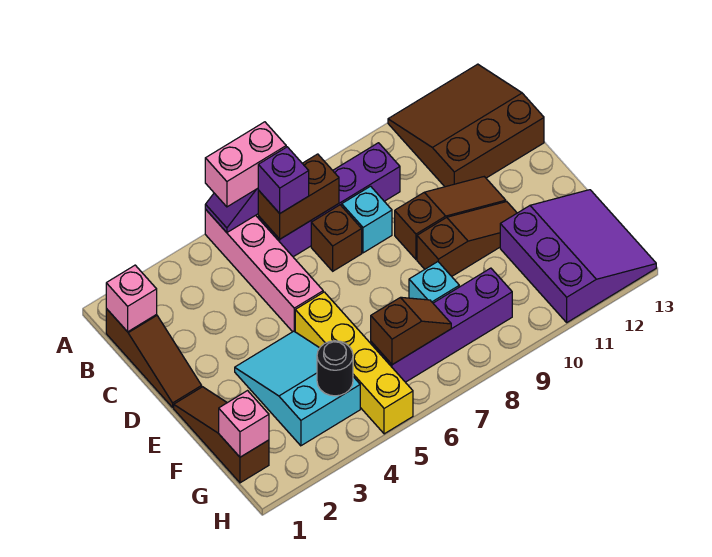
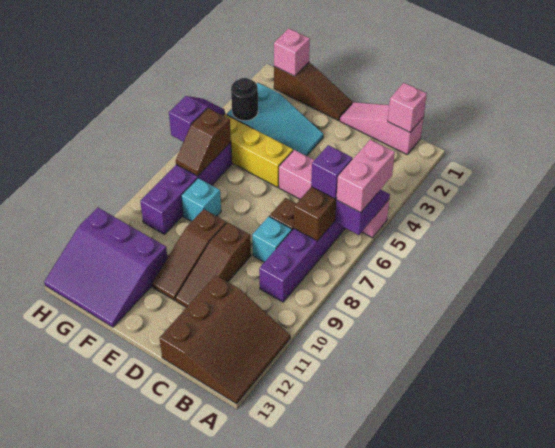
brown slope B1:D1 level 1 top B -> pink slope B1:D1 level 1 top B
none -> purple slope H5:H6 level 2 top 6

